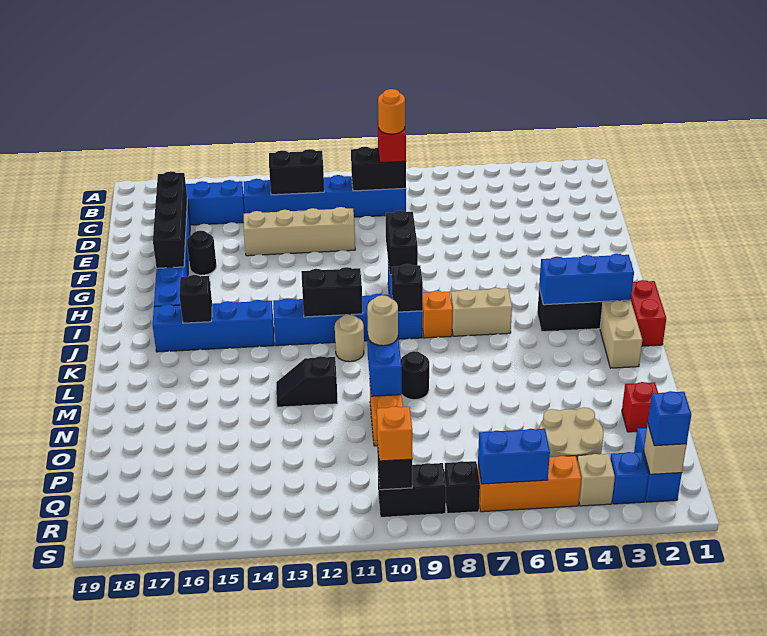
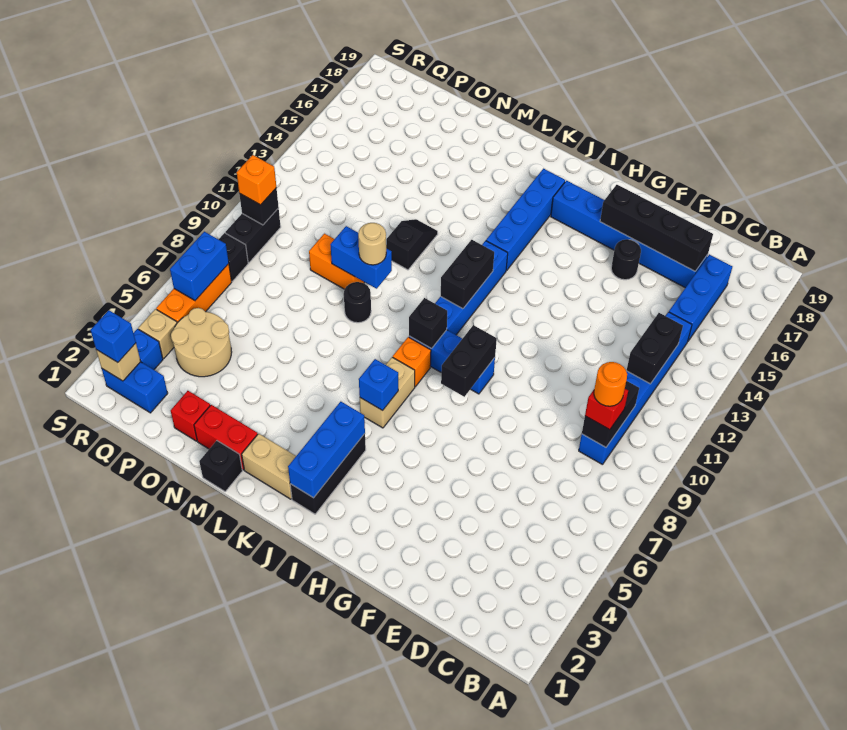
tan brick E11:E14 level 1 -> none
black brick G9:H9 level 2 -> black brick H8:H9 level 2
red brick J1:K1 level 1 -> red brick M2:N2 level 1
none -> blue brick J6 level 2
black brick J16 level 2 -> black brick M1 level 1
tan round brick K11 level 1 -> none

